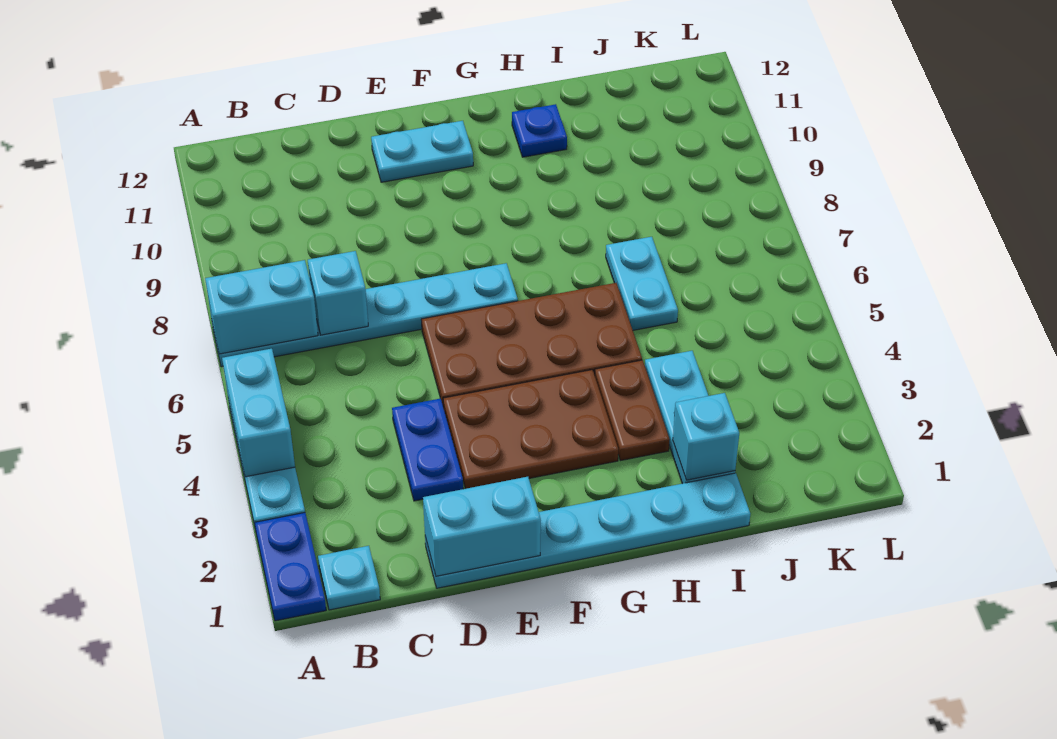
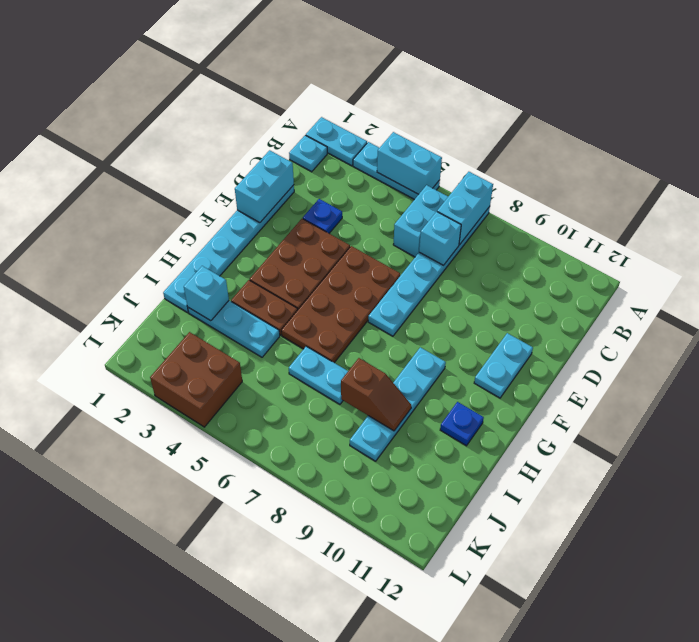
blue plate A1:A2 level 1 -> cyan plate A1:A2 level 1
none -> cyan brick B6:C6 level 1
blue plate D3:D4 level 1 -> blue plate D3 level 1
none -> cyan plate G9:J9 level 1
none -> brown slope I8:I9 level 2 top 8
none -> brown brick K3:L4 level 1

